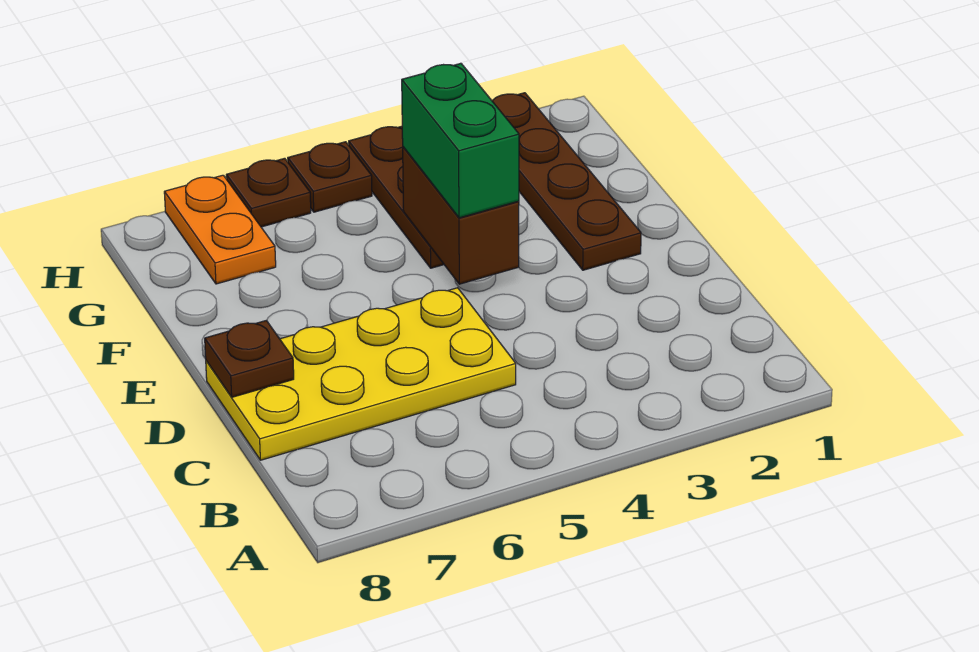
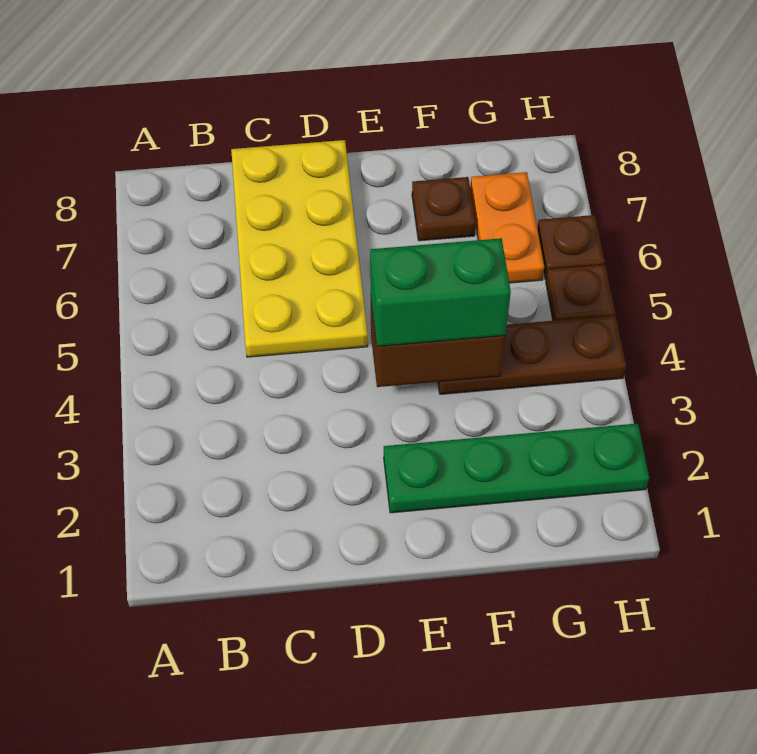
brown plate D8 level 2 -> brown plate F7 level 1
brown plate E2:H2 level 1 -> green plate E2:H2 level 1
orange plate G7:H7 level 1 -> orange plate G6:G7 level 1

